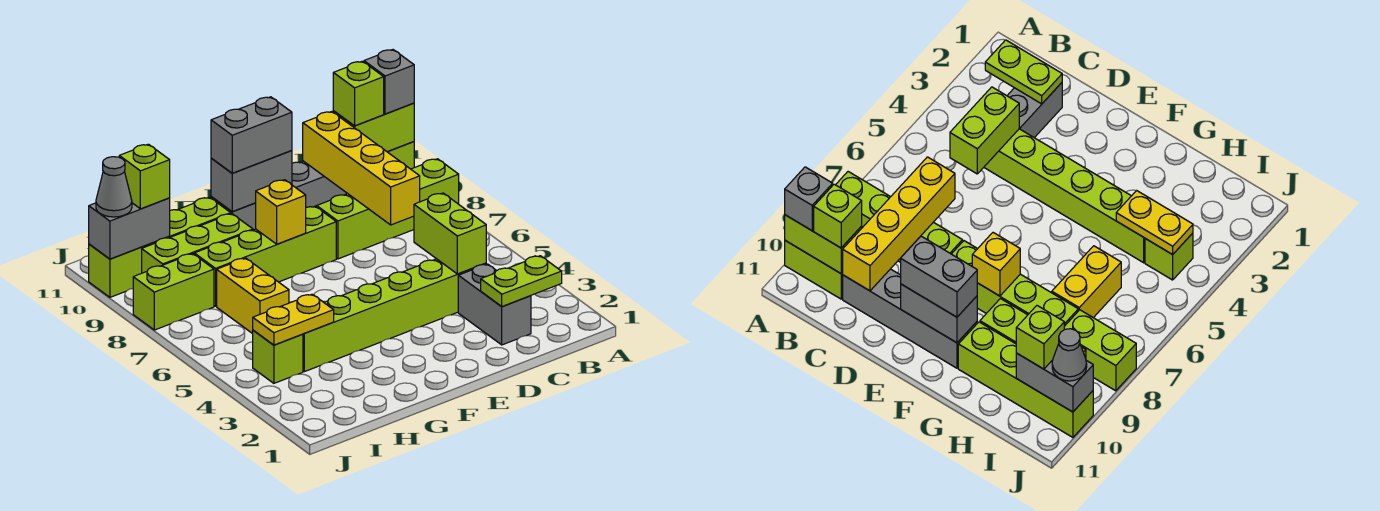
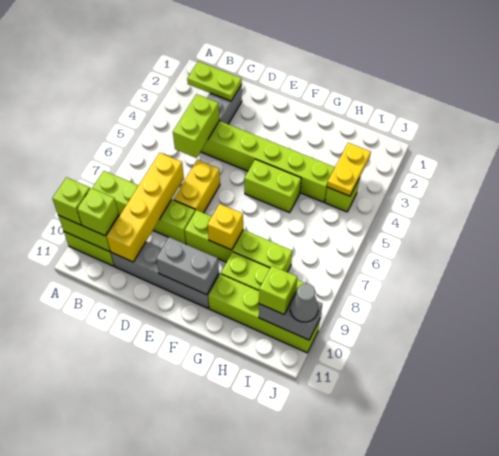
grey brick A10 level 3 -> lime brick A10 level 3
grey brick E10:F10 level 3 -> none
yellow plate H4:I4 level 2 -> yellow plate I3:I4 level 2
yellow brick H6:H7 level 1 -> yellow brick D6:D7 level 1
lime brick I8:J8 level 1 -> lime brick F5:G5 level 1

